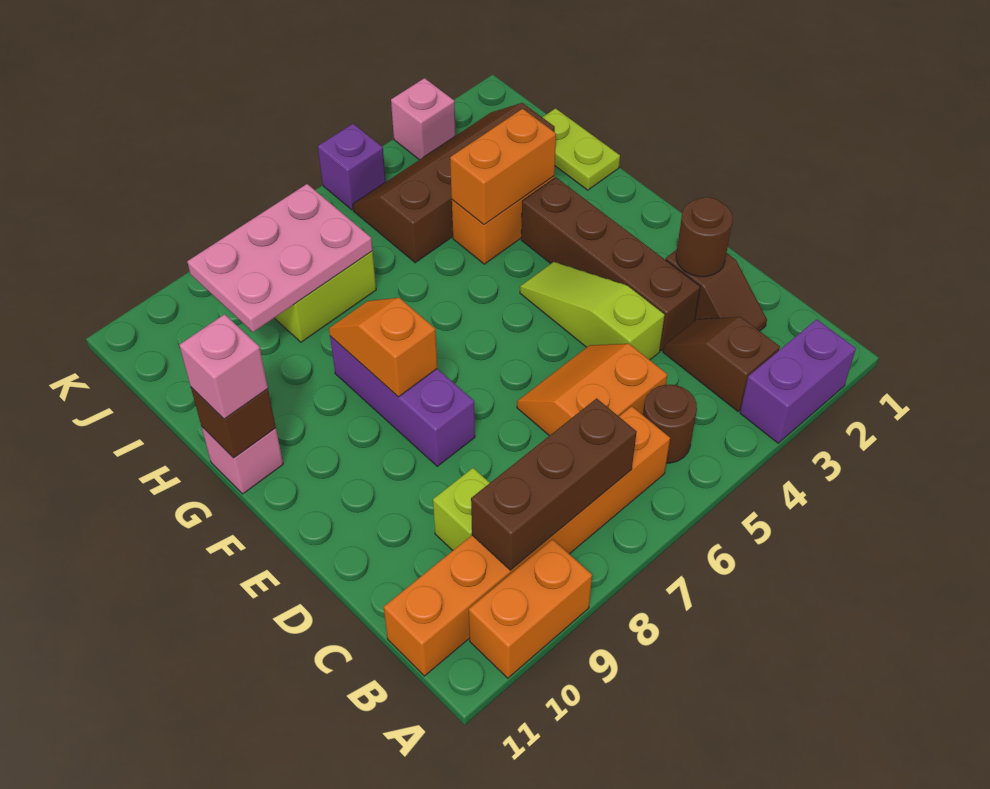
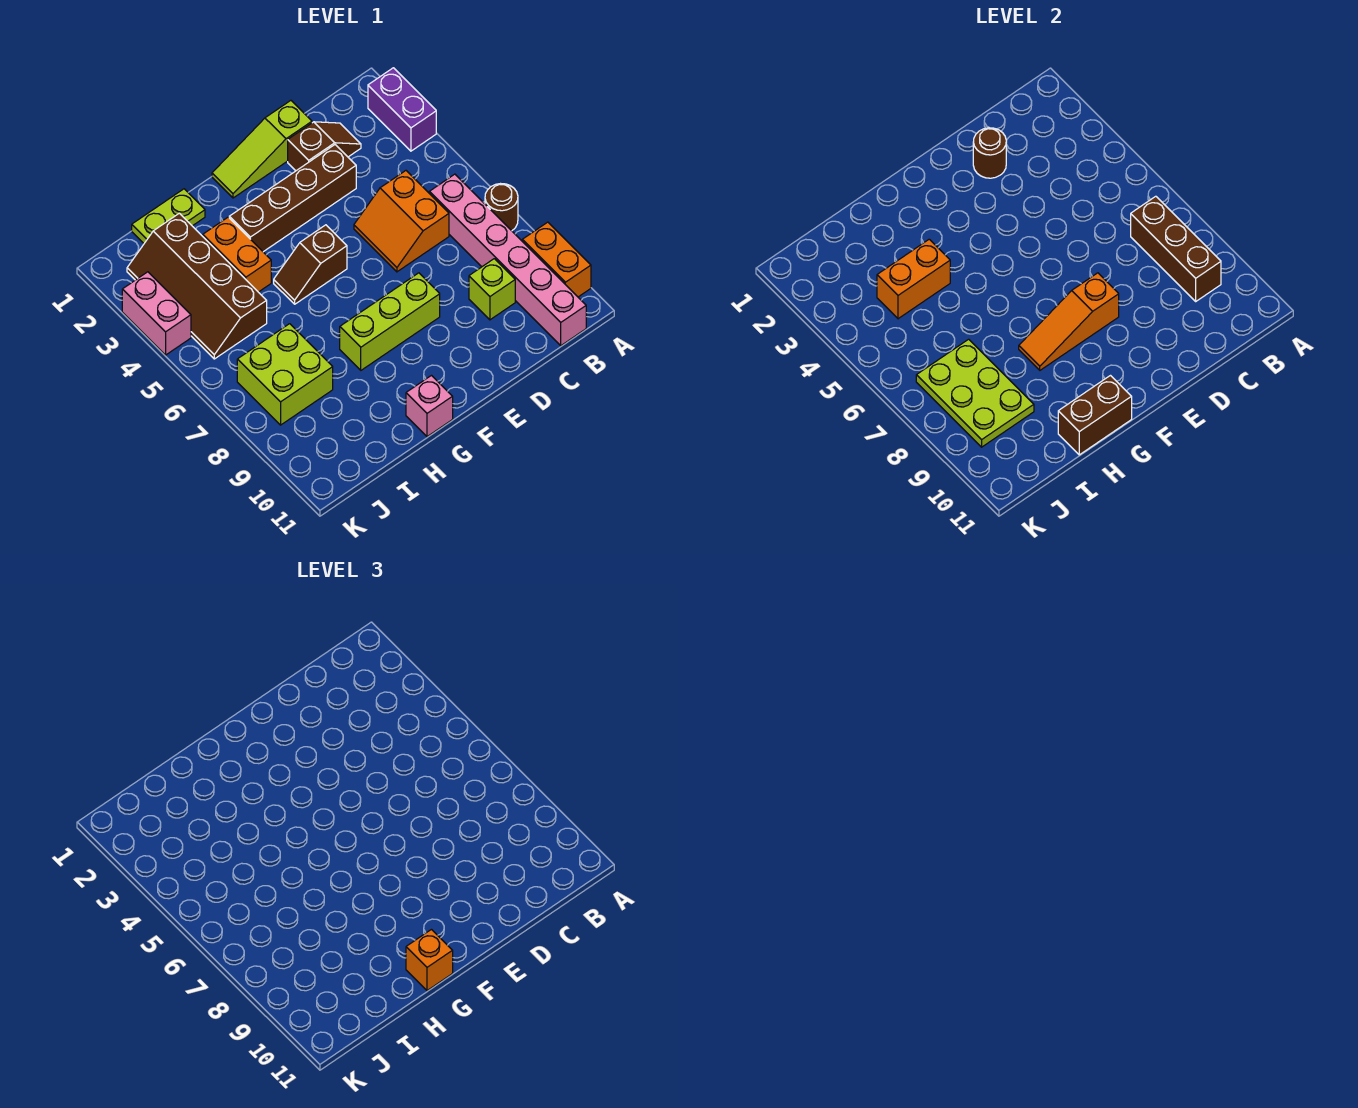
brown slope B3:C3 level 1 top B -> brown slope F5:G5 level 1 top F
brown round brick B5 level 1 -> brown round brick A7 level 1
orange brick B6:B11 level 1 -> pink brick B6:B11 level 1
lime slope D4:F4 level 1 top D -> lime slope D1:F1 level 1 top D
purple brick E8:G8 level 1 -> lime brick E8:G8 level 1
orange slope F8:G8 level 2 top F -> orange slope E8:G8 level 2 top E
brown brick G11 level 2 -> brown brick G11:H11 level 2
pink brick G11 level 3 -> orange brick G11 level 3
orange brick H3:H4 level 2 -> orange brick H4:I4 level 2
pink plate I7:J9 level 2 -> lime plate I7:J9 level 2
pink brick K3 level 1 -> pink brick K3:K4 level 1
purple brick K5 level 1 -> none

